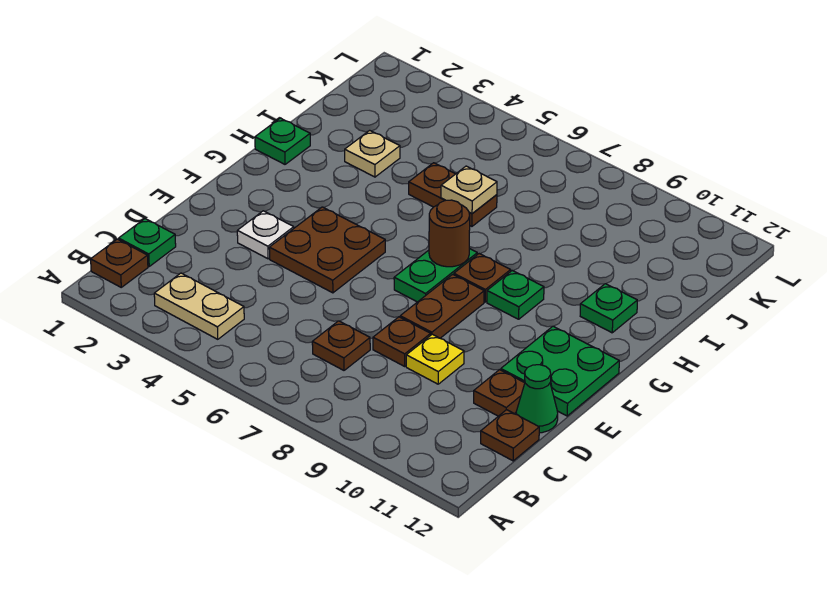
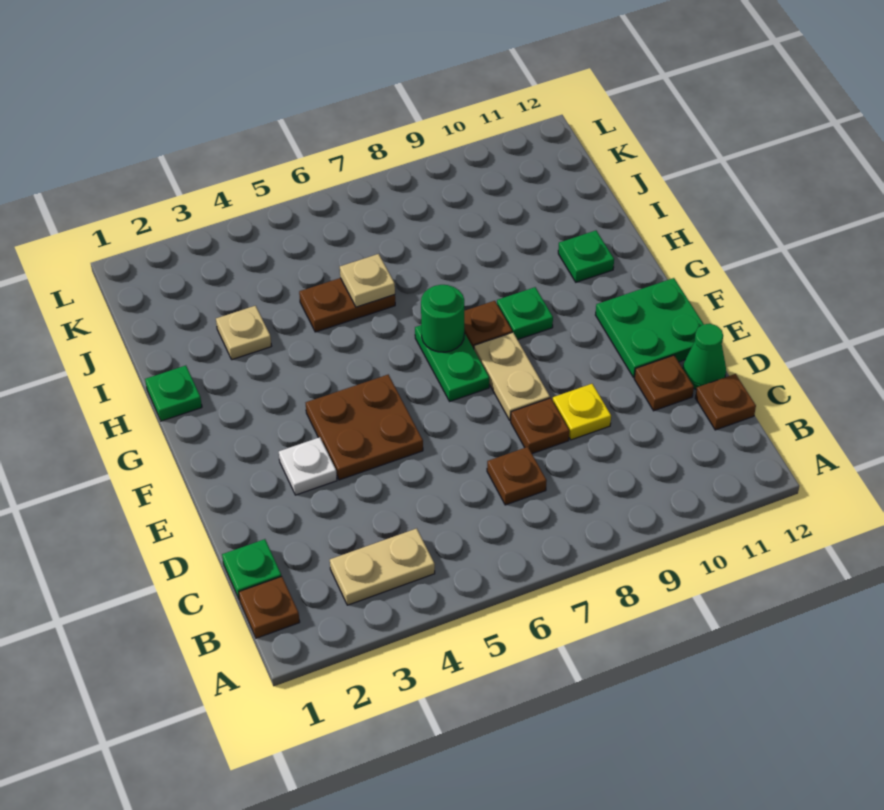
brown plate E8:F8 level 1 -> tan plate E8:F8 level 1
brown round brick G7 level 2 -> green round brick G7 level 2

